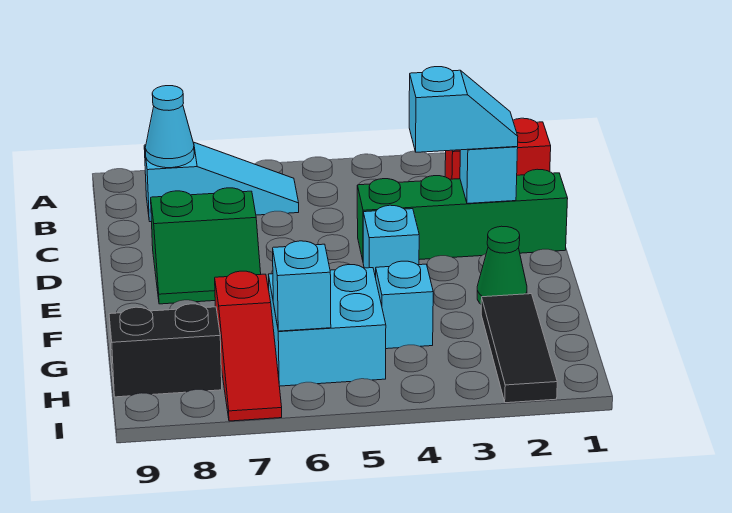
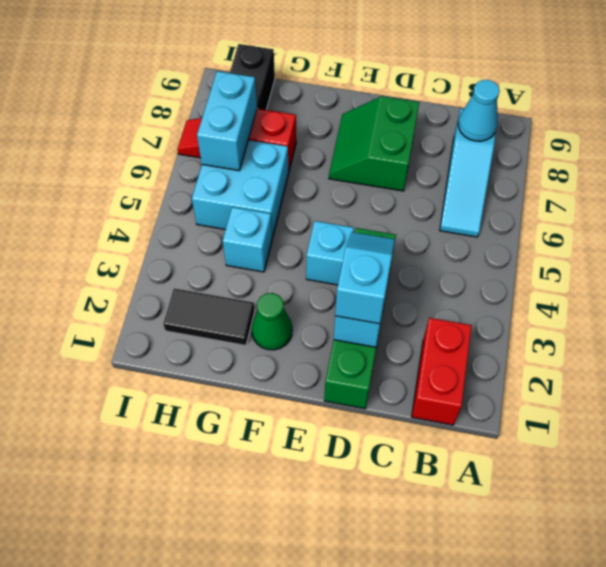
cyan slope D2:D3 level 3 top 3 -> cyan slope D2:D3 level 3 top 2
black tile G2:I2 level 1 -> black tile G2:H2 level 1
cyan brick H6 level 2 -> cyan brick H6:H7 level 2

